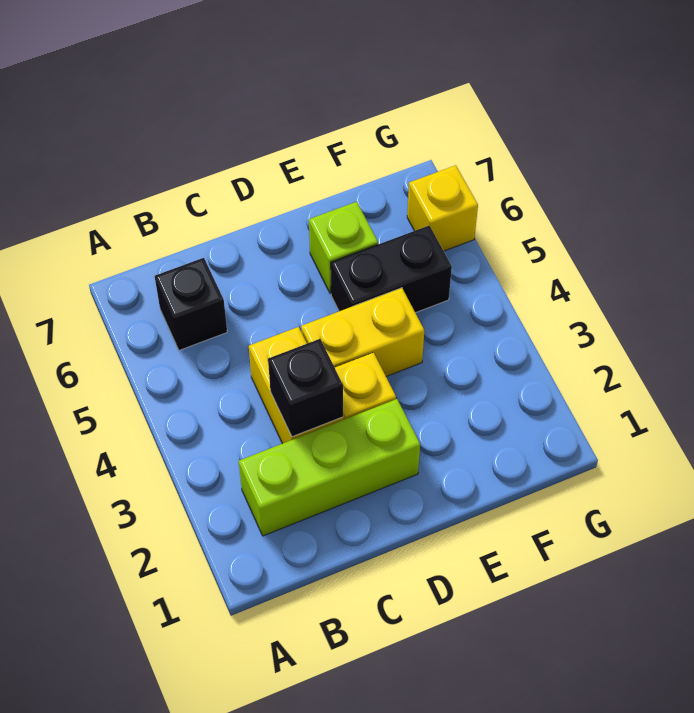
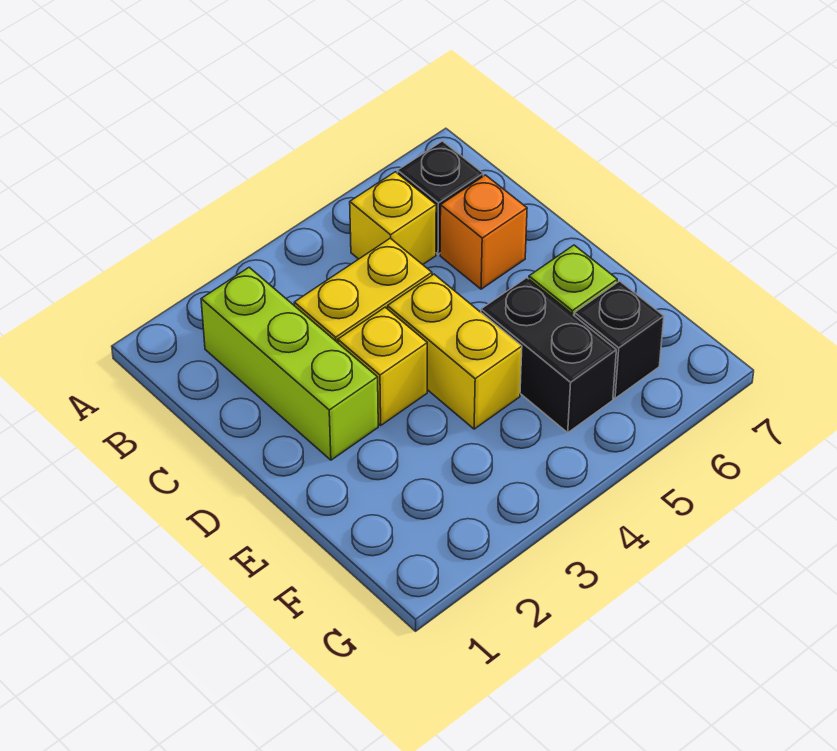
black brick C3 level 2 -> black brick F6 level 1
none -> orange brick C6 level 1
yellow brick G6 level 1 -> yellow brick B5 level 1

